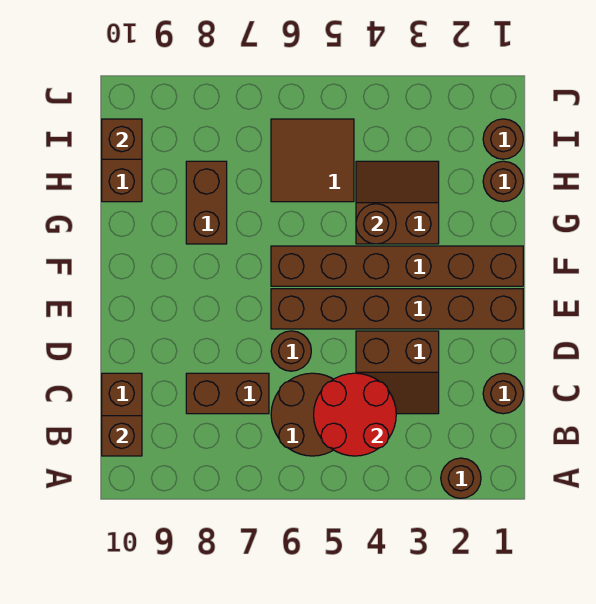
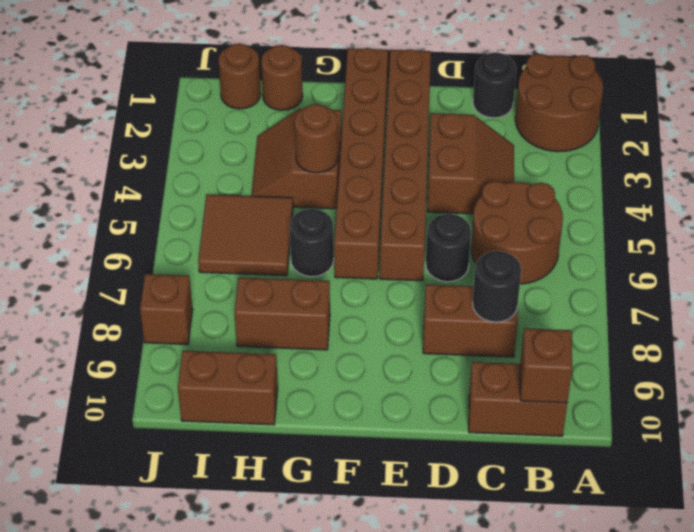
brown round brick A2 level 1 -> brown round brick A1:B2 level 1
red round brick B4:C5 level 2 -> none
brown round brick C1 level 1 -> black round brick C1 level 1
brown brick C7:C8 level 1 -> brown brick C8:D8 level 1
none -> black round brick C8 level 2
brown round brick D6 level 1 -> black round brick D6 level 1
none -> black round brick G6 level 1
brown brick I10 level 2 -> brown brick J8 level 1

